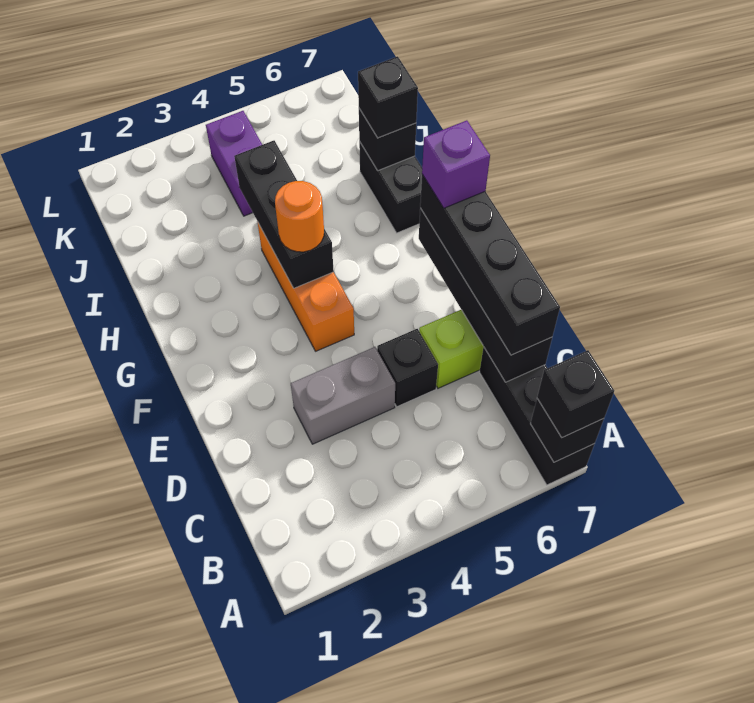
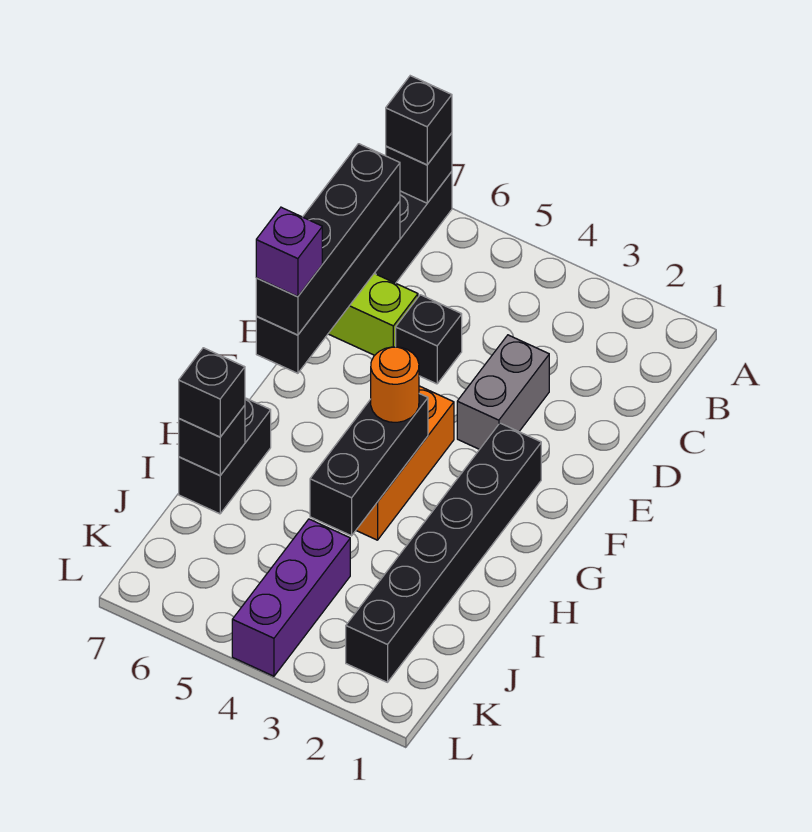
grey brick D3:D4 level 1 -> grey brick D3:E3 level 1
none -> black brick F2:K2 level 1
purple brick J4:K4 level 1 -> purple brick J4:L4 level 1

